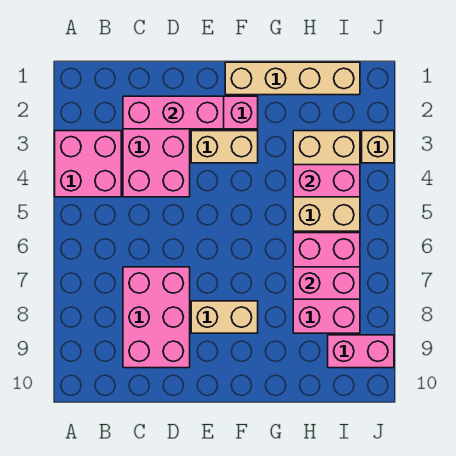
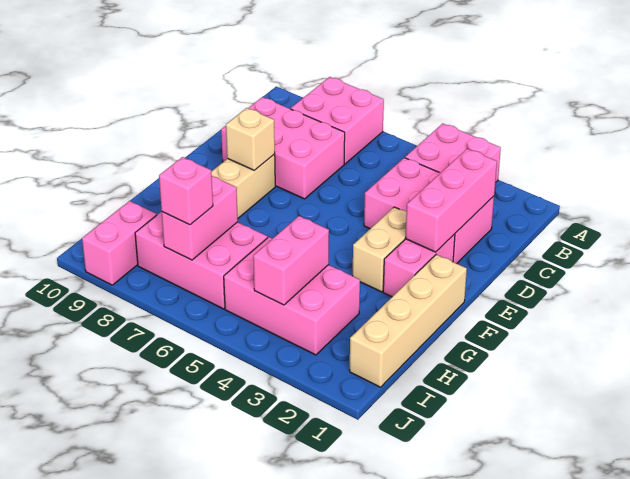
none -> pink brick A7:B8 level 1
tan brick H3:I5 level 1 -> pink brick H3:I5 level 1
none -> pink brick I7 level 3
tan brick J3 level 1 -> tan brick E8 level 2

